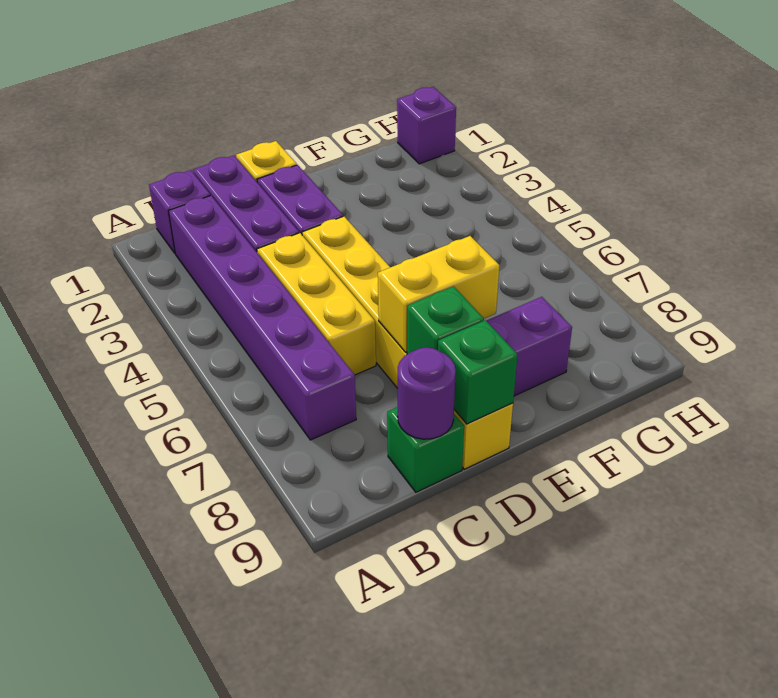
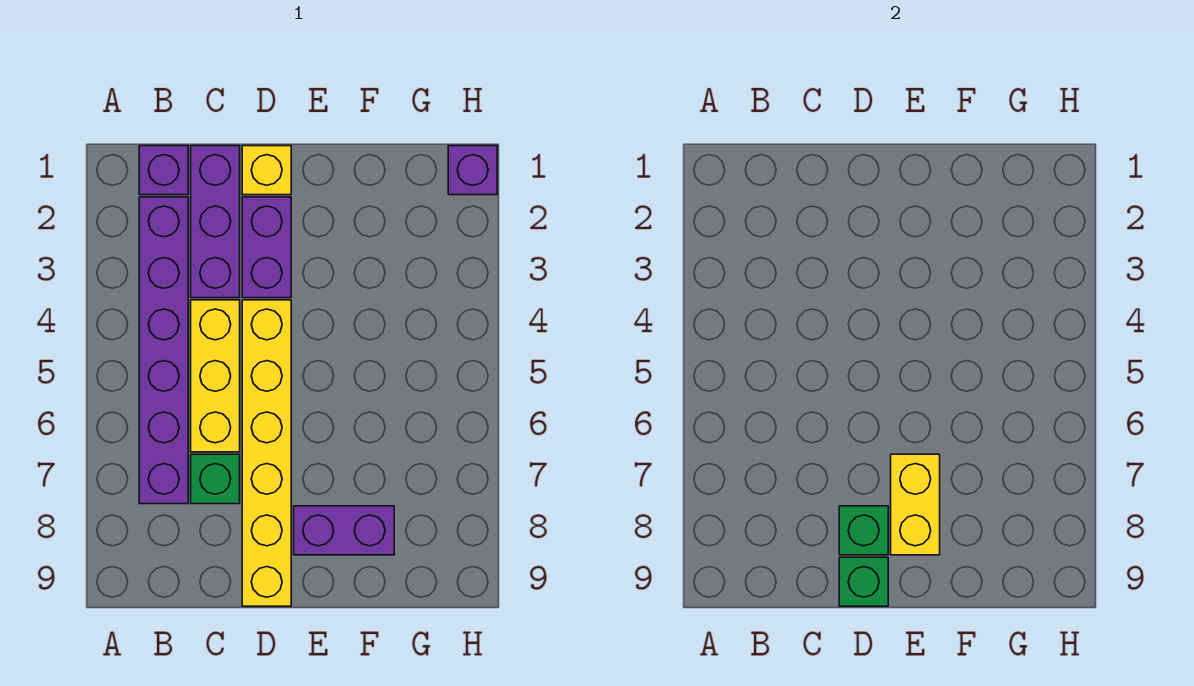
green brick C9 level 1 -> green brick C7 level 1
purple round brick C9 level 2 -> none
yellow brick D7:E7 level 2 -> yellow brick E7:E8 level 2

